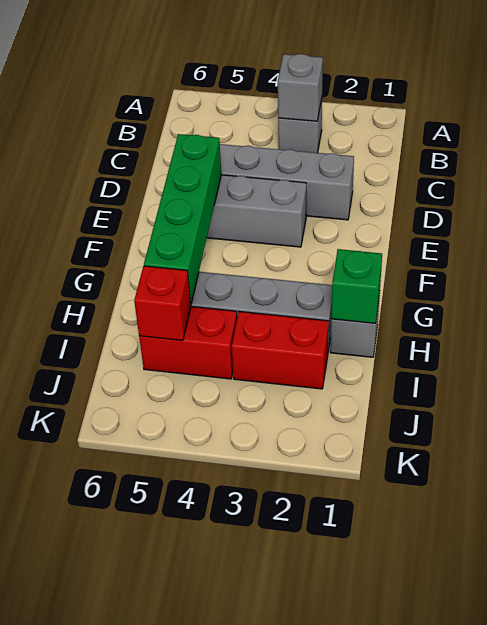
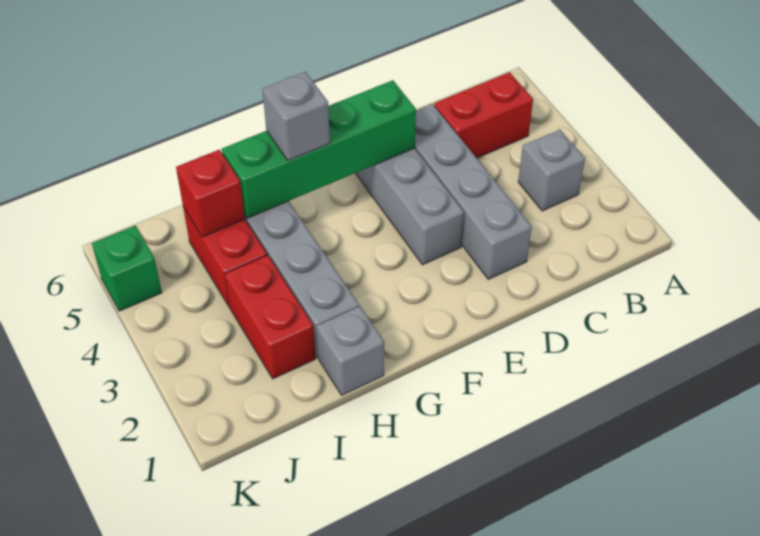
grey brick B3 level 2 -> grey brick G5 level 3
none -> red brick B5:C5 level 1
green brick H1 level 2 -> green brick K5 level 1

